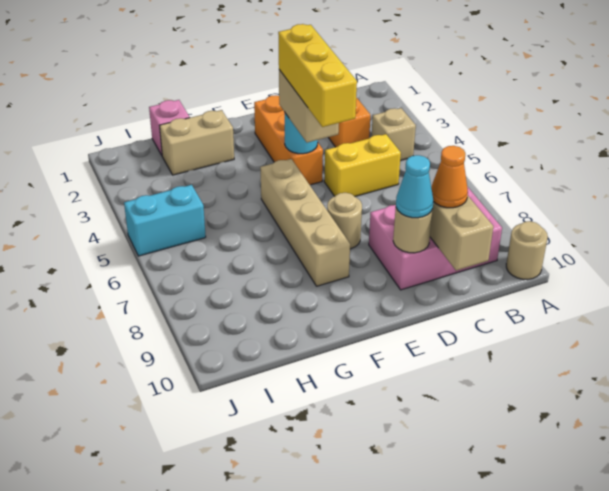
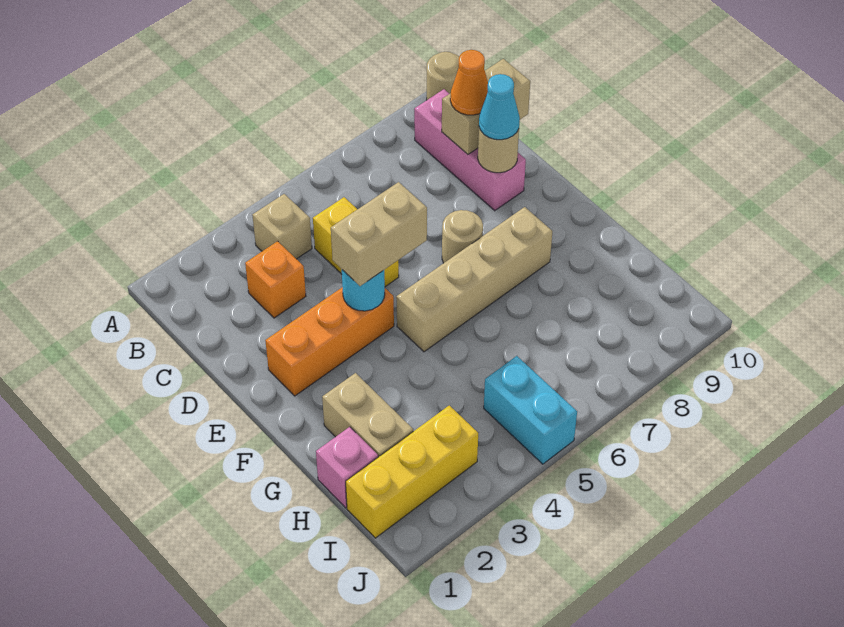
pink brick B8:D9 level 1 -> pink brick B9:D9 level 1
yellow brick E4:E6 level 4 -> yellow brick I1:I3 level 1

